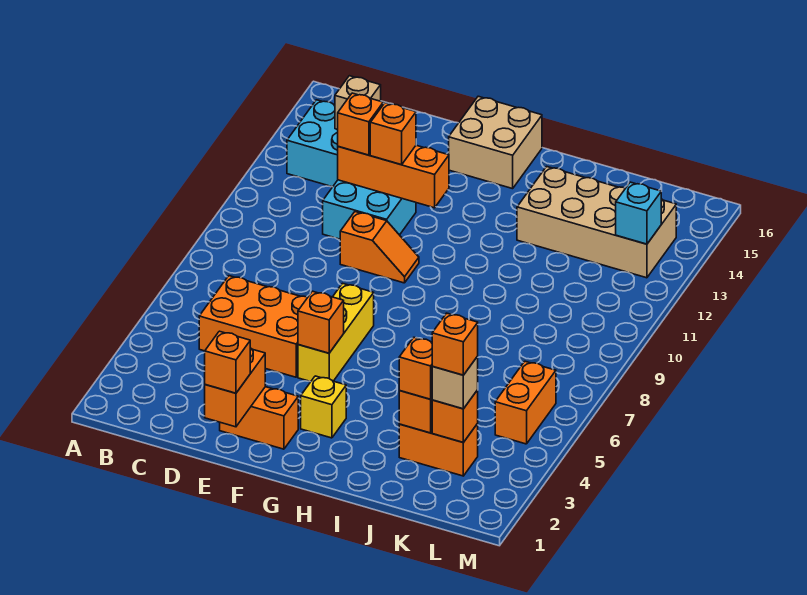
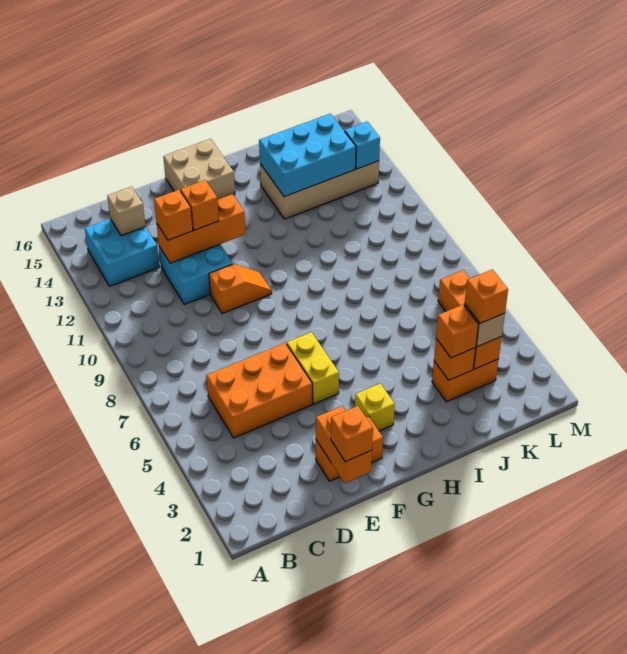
yellow brick F5:F7 level 1 -> yellow brick F5:F6 level 1
orange brick F5 level 2 -> none
none -> cyan brick I13:K14 level 2

